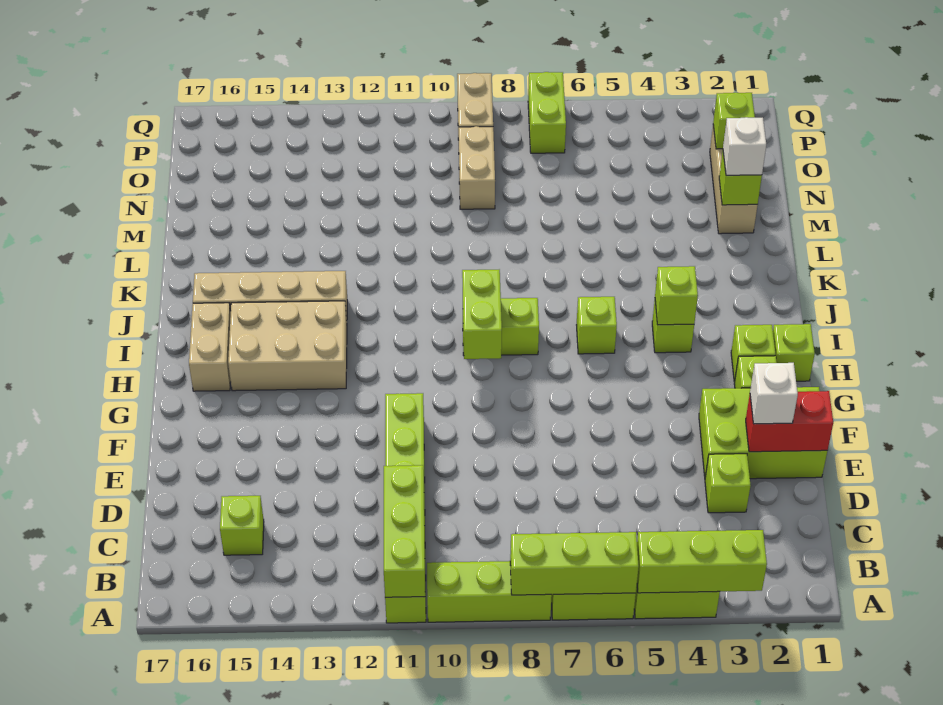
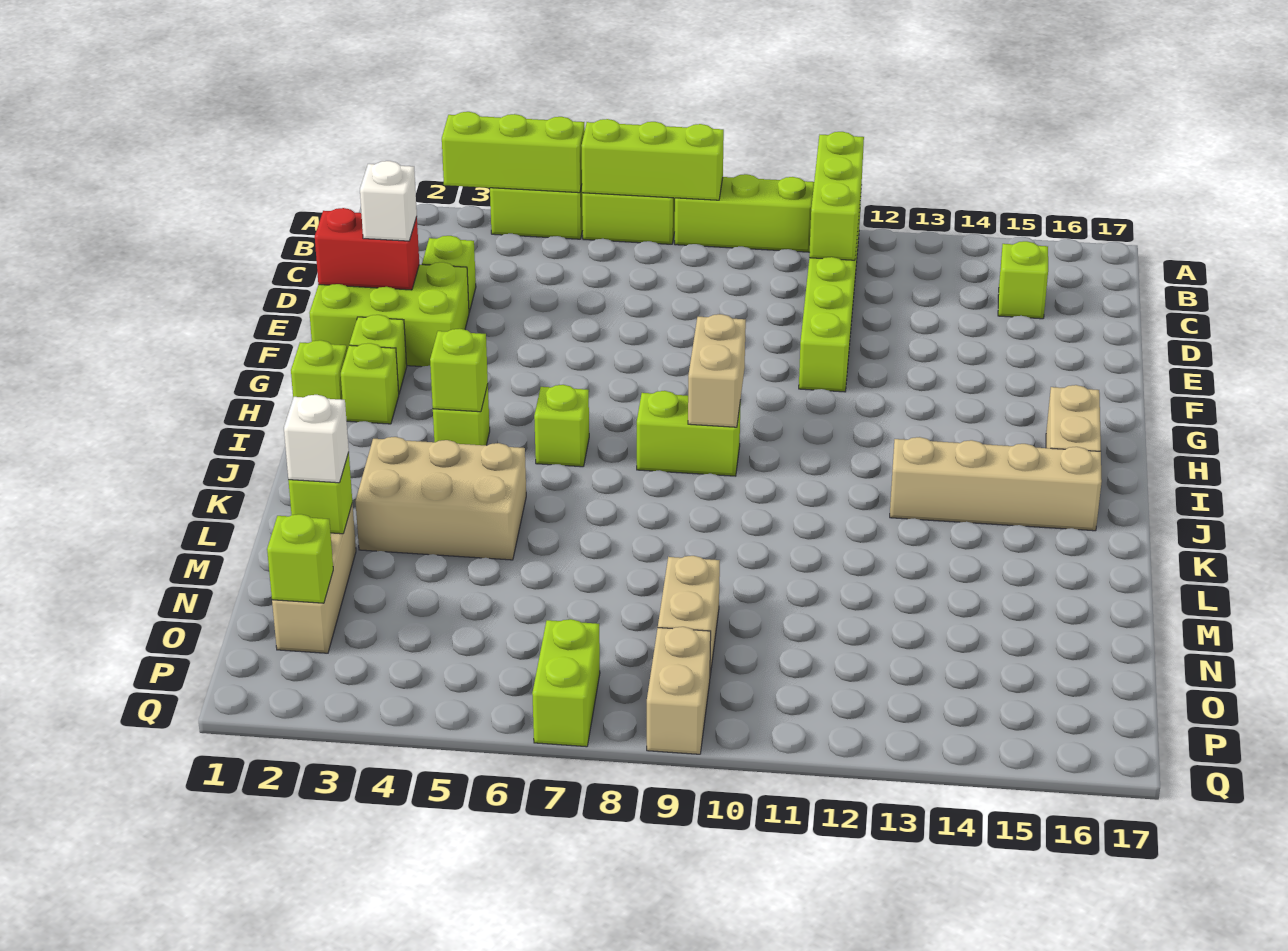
lime brick H9:I9 level 2 -> tan brick H9:I9 level 2
tan brick H13:I15 level 1 -> tan brick K3:L5 level 1

